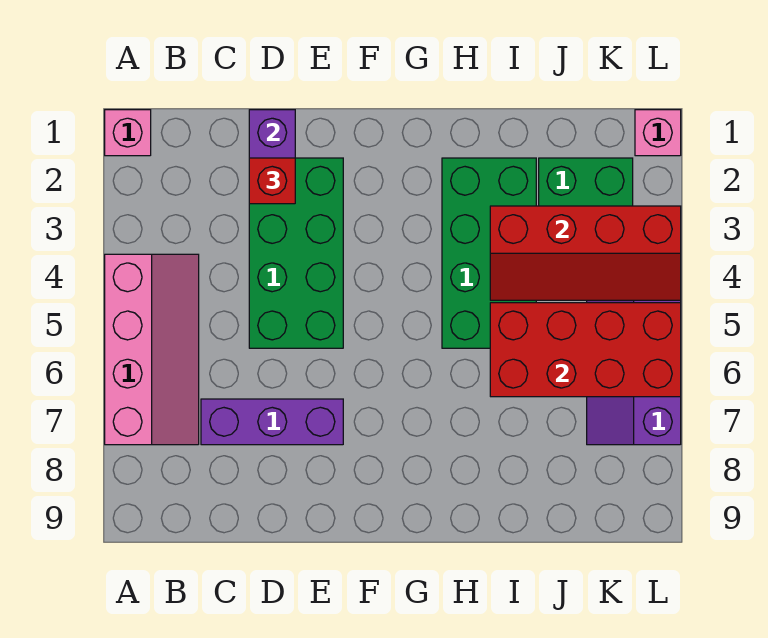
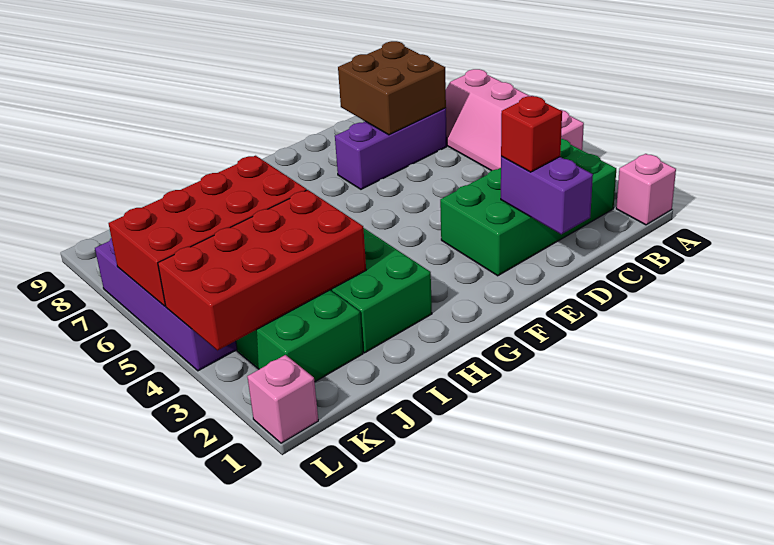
none -> brown brick C7:D8 level 2
green brick D2:E5 level 1 -> green brick B2:E3 level 1
red slope I3:L4 level 2 top 3 -> red brick I3:L4 level 2

